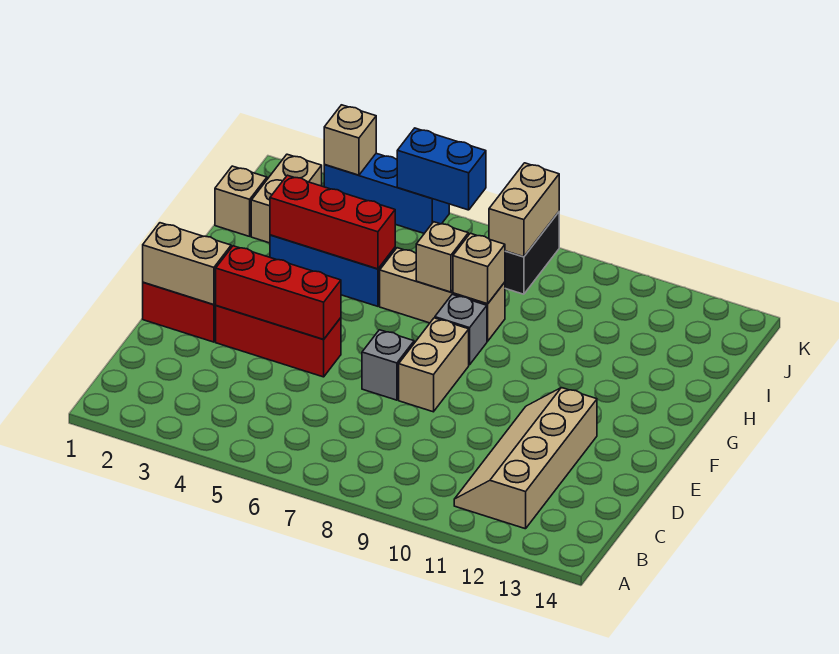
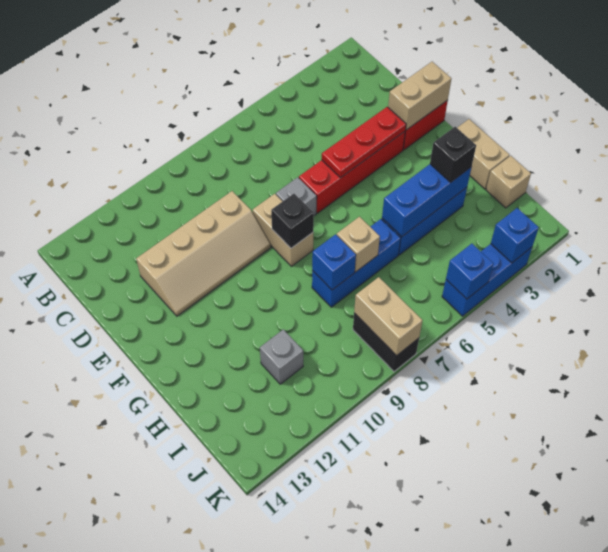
tan slope B11:E12 level 1 top 12 -> tan slope D9:E12 level 1 top D
red brick E3:E5 level 1 -> red brick E3:E6 level 1
red brick E3:E5 level 2 -> red plate E3:E5 level 2
none -> black brick F8 level 2
grey brick G8 level 1 -> grey brick I11 level 1
red brick H3:H5 level 2 -> blue brick H3:H5 level 2
none -> black brick H3 level 3
tan brick H6:H8 level 1 -> blue brick H6:H8 level 1
tan brick H8 level 2 -> blue brick H8 level 2
tan brick I2:J2 level 1 -> tan brick G1:H1 level 1
tan brick K3 level 2 -> blue brick K3 level 2
blue brick K5:K6 level 2 -> blue brick K5 level 2

